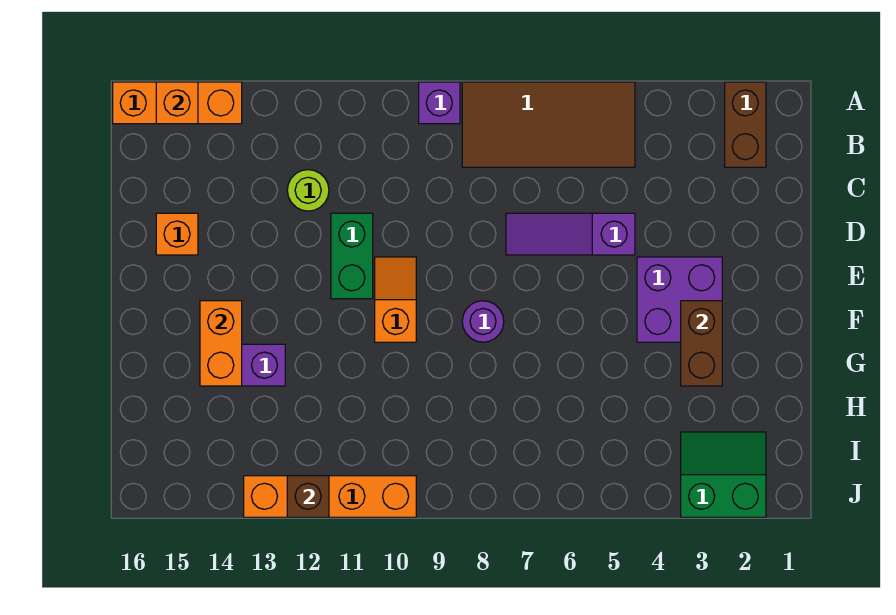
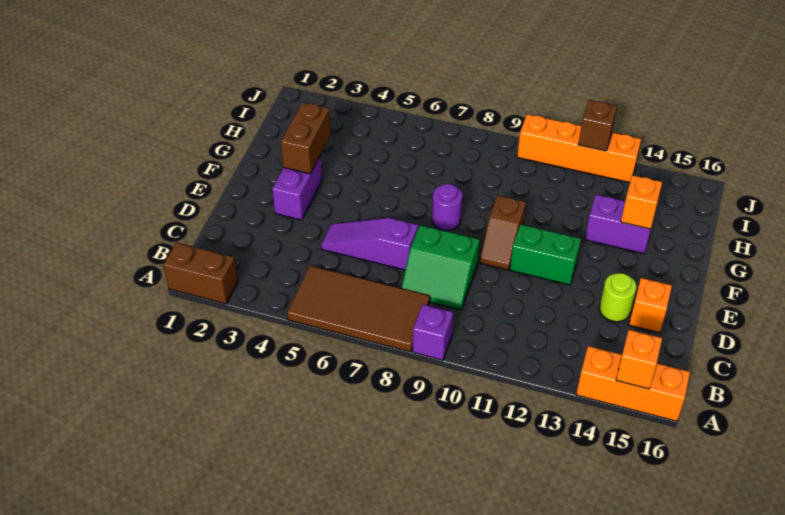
brown brick A2:B2 level 1 -> brown brick A1:A2 level 1
lime round brick C12 level 1 -> lime round brick D14 level 1
purple slope D5:D7 level 1 top 5 -> purple slope D5:D7 level 1 top 7
green brick D11:E11 level 1 -> green brick E11:E12 level 1
purple brick E3:F4 level 1 -> purple brick E3:F3 level 1
orange slope E10:F10 level 1 top F -> brown slope E10:F10 level 1 top F
orange brick F14:G14 level 2 -> orange brick G14 level 2
green slope I2:J3 level 1 top J -> green slope C8:D9 level 1 top D

